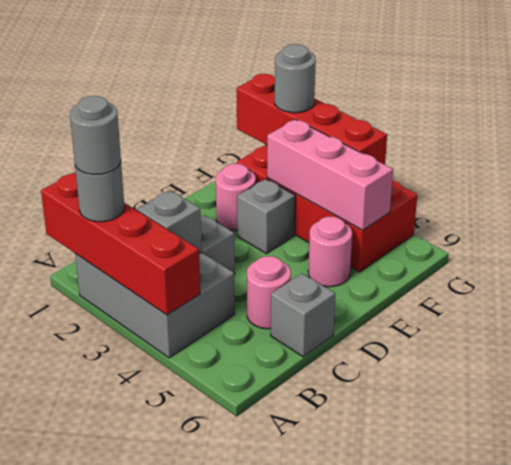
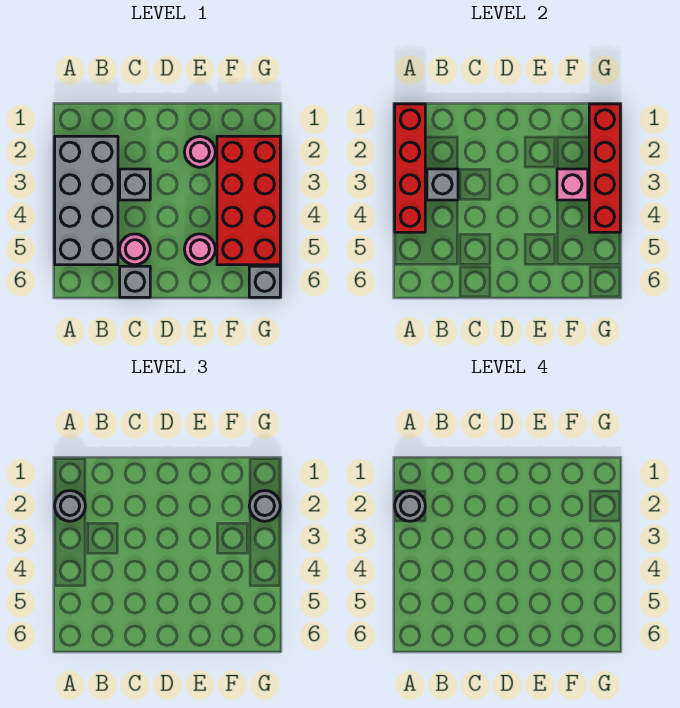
grey brick A2:B4 level 1 -> grey brick A2:B5 level 1
grey brick E3 level 1 -> grey brick G6 level 1
pink brick F3:F5 level 2 -> pink brick F3 level 2

